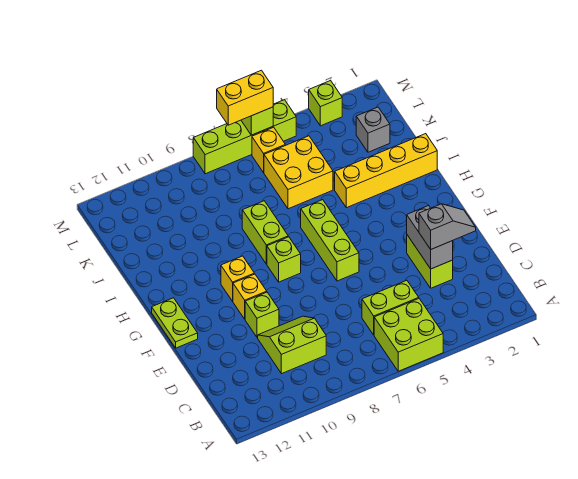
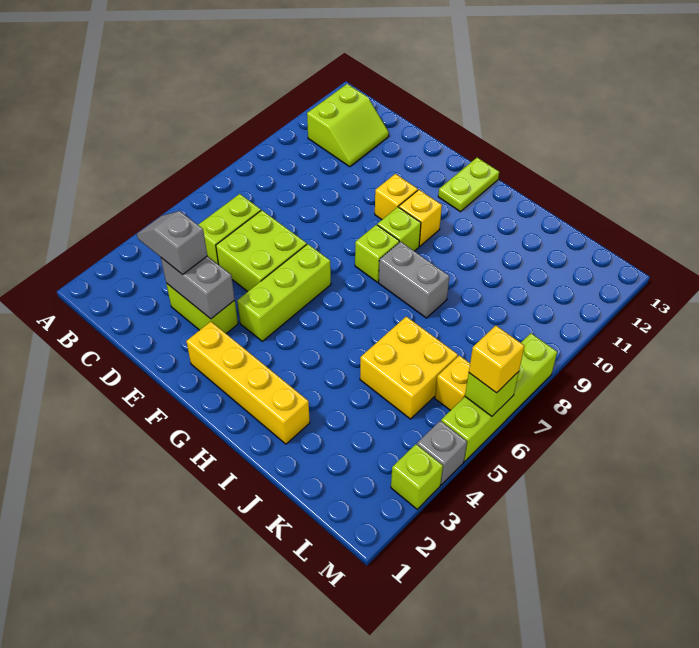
lime brick A5:B6 level 1 -> lime brick D5:E6 level 1
lime slope C9:D10 level 1 top C -> lime slope B11:C12 level 1 top B
grey slope D2:D3 level 3 top 3 -> grey slope C3:D3 level 3 top D
lime brick E10 level 1 -> lime brick G9 level 1
lime brick F6:H6 level 1 -> lime brick F4:F6 level 1
lime plate F13:G13 level 1 -> lime plate G12:G13 level 1
lime brick H8:I8 level 1 -> grey brick H8:I8 level 1
yellow brick I1:I4 level 1 -> yellow brick F2:I2 level 1
grey brick K2 level 1 -> grey brick M4 level 1
yellow brick M6:M7 level 3 -> yellow brick M6 level 3

